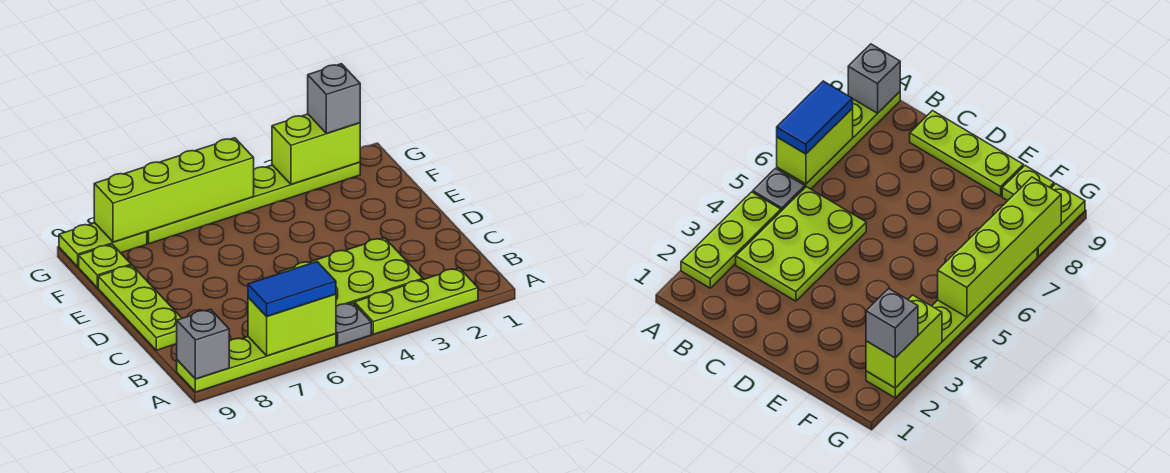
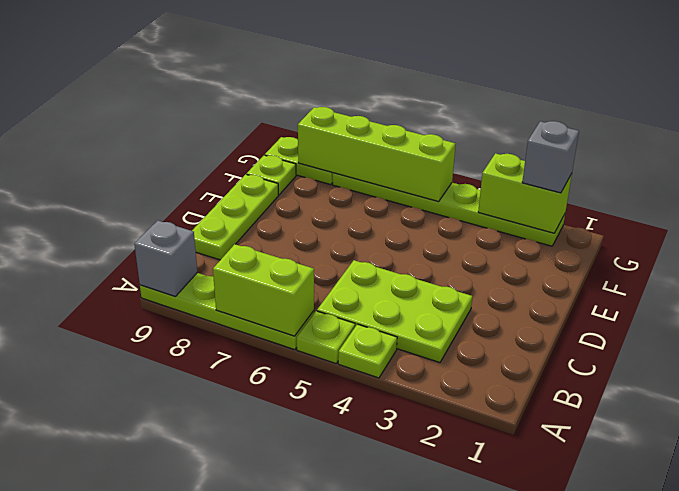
lime plate A2:A4 level 1 -> lime plate A4 level 1
grey plate A5 level 1 -> lime plate A5 level 1
blue tile A6:A7 level 3 -> none

